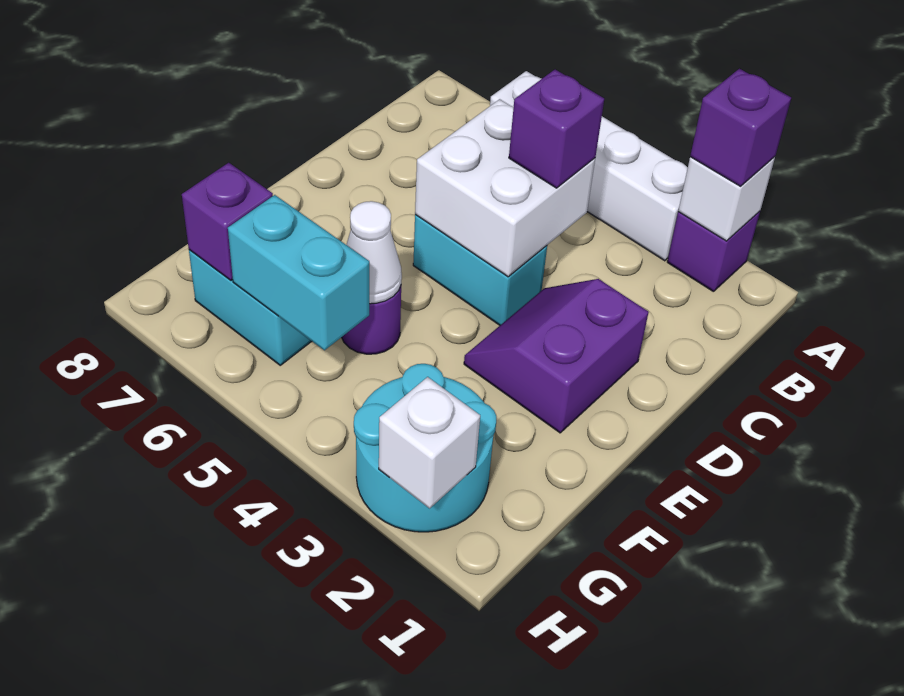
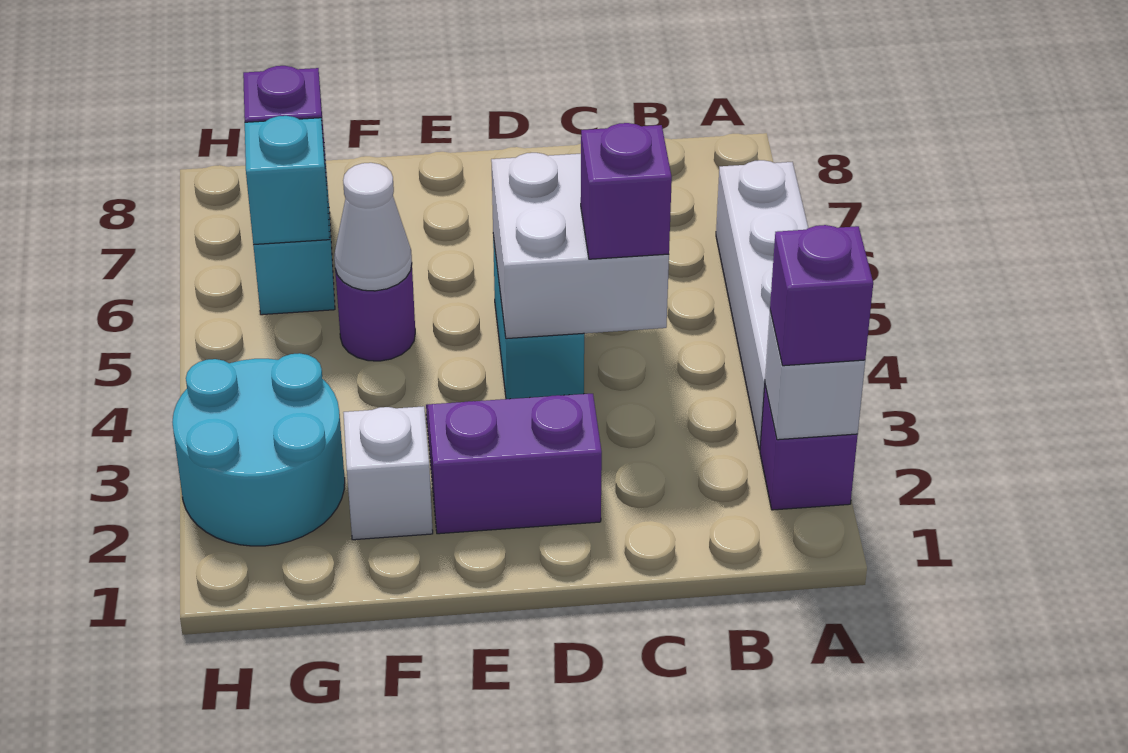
cyan brick G5:G6 level 2 -> cyan brick G6 level 2
white brick H2 level 2 -> white brick F2 level 1

